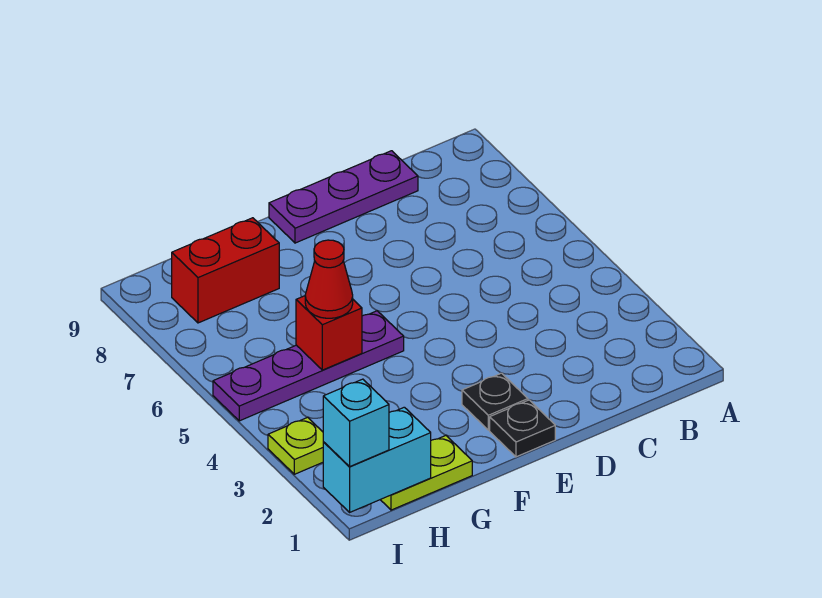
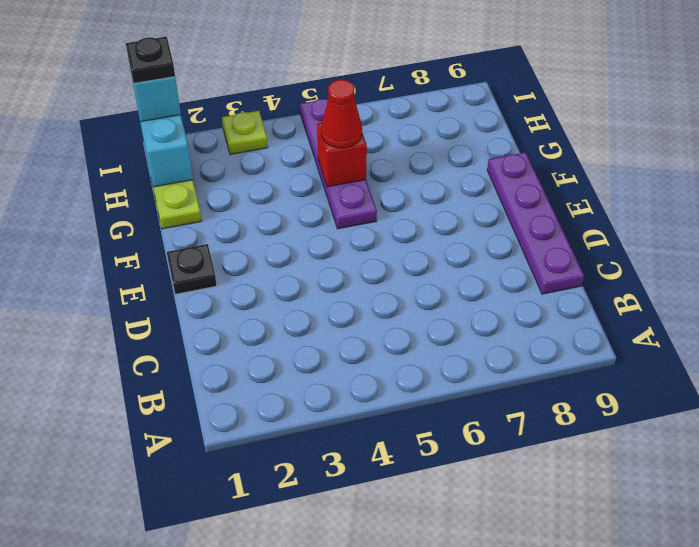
purple plate C9:E9 level 1 -> purple plate C9:F9 level 1
black plate E2 level 1 -> black plate I1 level 4
red brick G8:H8 level 1 -> none

